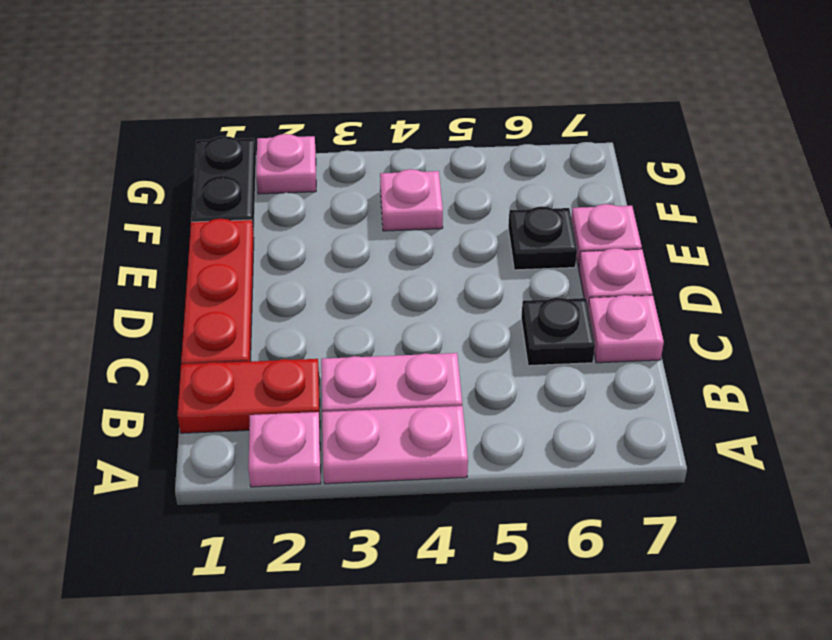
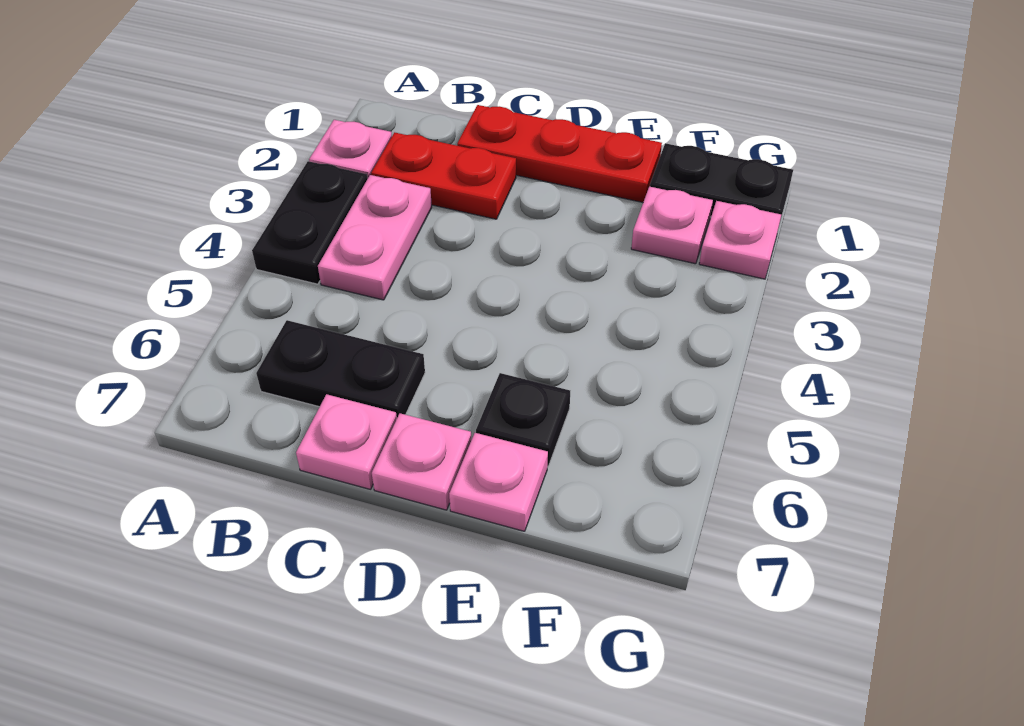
pink plate A3:A4 level 1 -> black plate A3:A4 level 1
red plate B1:B2 level 1 -> red plate B2:C2 level 1
black plate C6 level 1 -> black plate B6:C6 level 1
pink plate F4 level 1 -> pink plate F2 level 1

